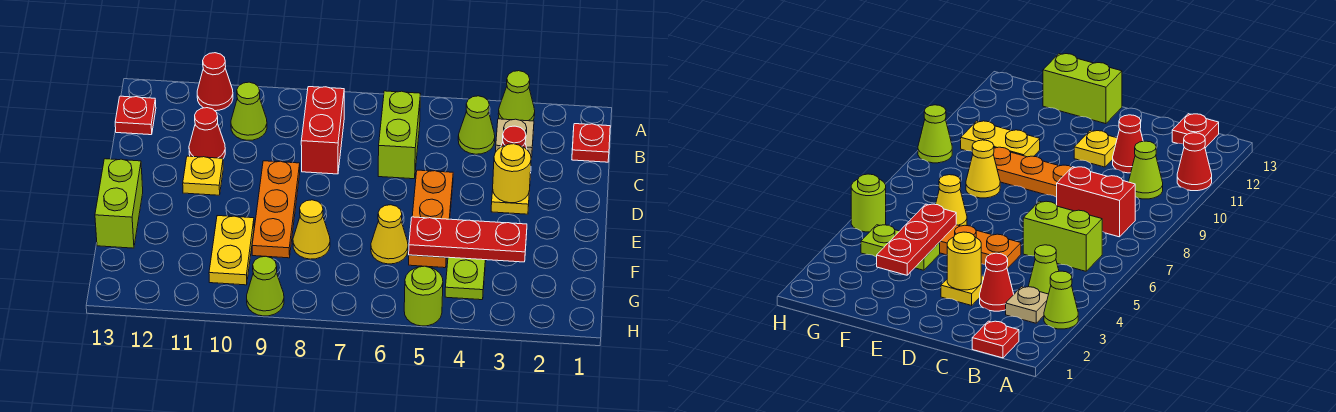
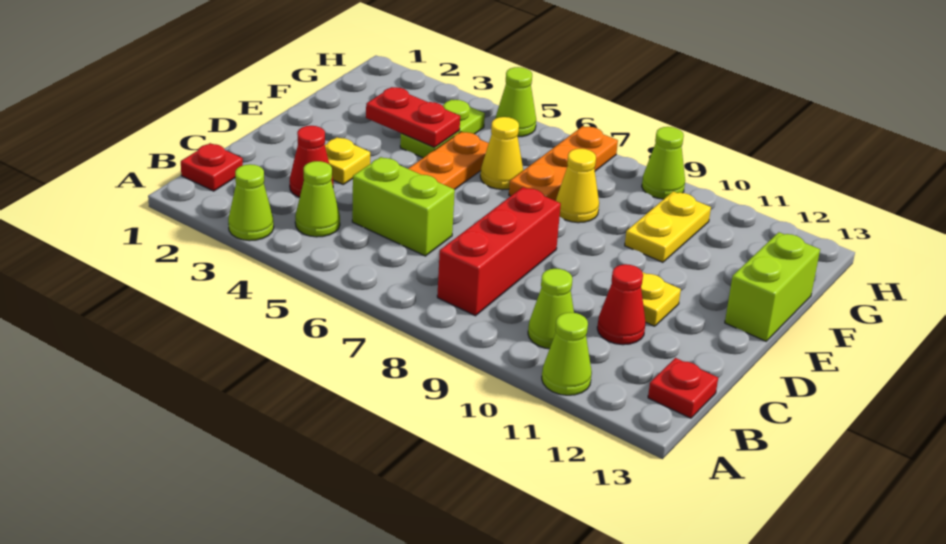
red cone A11 level 1 -> lime cone A11 level 1
tan plate B3 level 1 -> none
lime brick B6:C6 level 1 -> lime brick C5:C6 level 1
red brick B8:C8 level 1 -> red brick B8:D8 level 1
yellow round brick D3 level 2 -> none
orange plate D9:F9 level 1 -> orange plate F7:H7 level 1
red plate F3:F5 level 2 -> red plate F3:F4 level 2
lime round brick H5 level 1 -> lime cone H5 level 1

